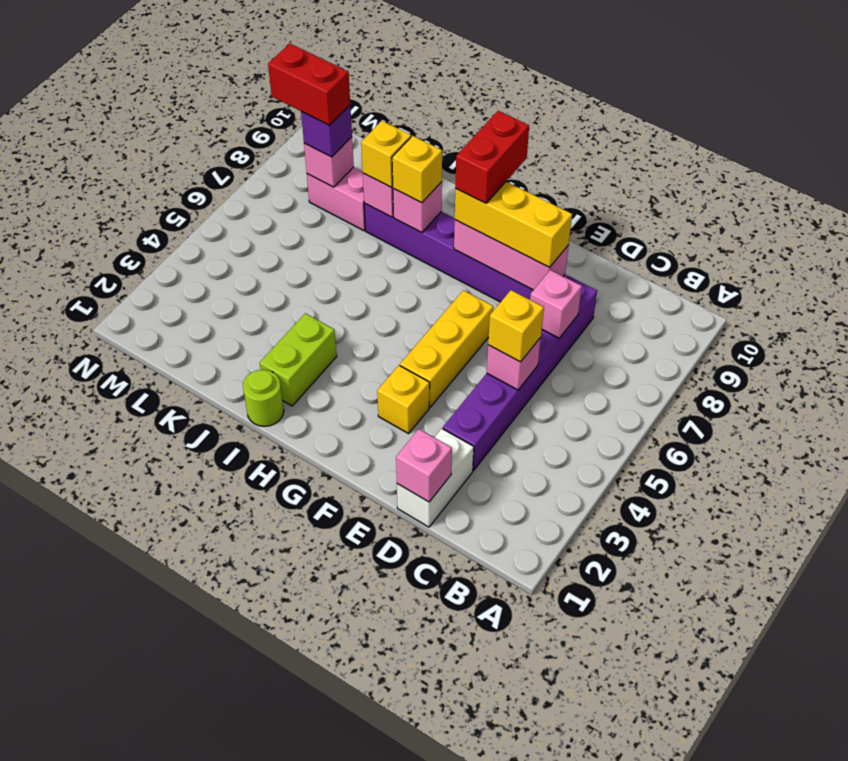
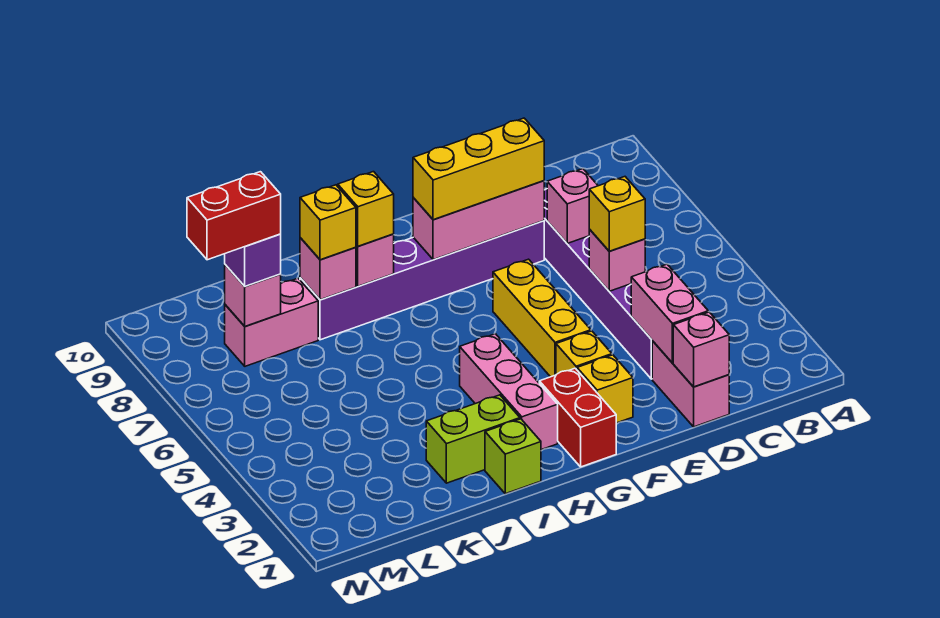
white brick D1:D2 level 1 -> pink brick D1:D2 level 1
none -> pink brick D2:D3 level 2
none -> yellow brick F2 level 1
red brick G8:G9 level 4 -> red brick G1:G2 level 1
none -> pink brick H2:H4 level 1
lime round brick I1 level 1 -> lime brick I1 level 1
lime brick I2:I3 level 1 -> lime brick I2:J2 level 1

